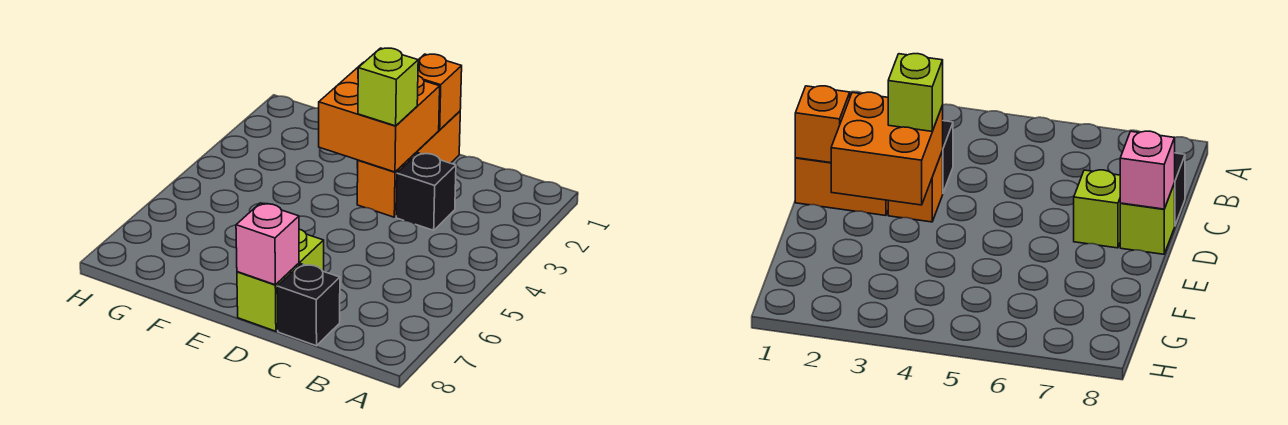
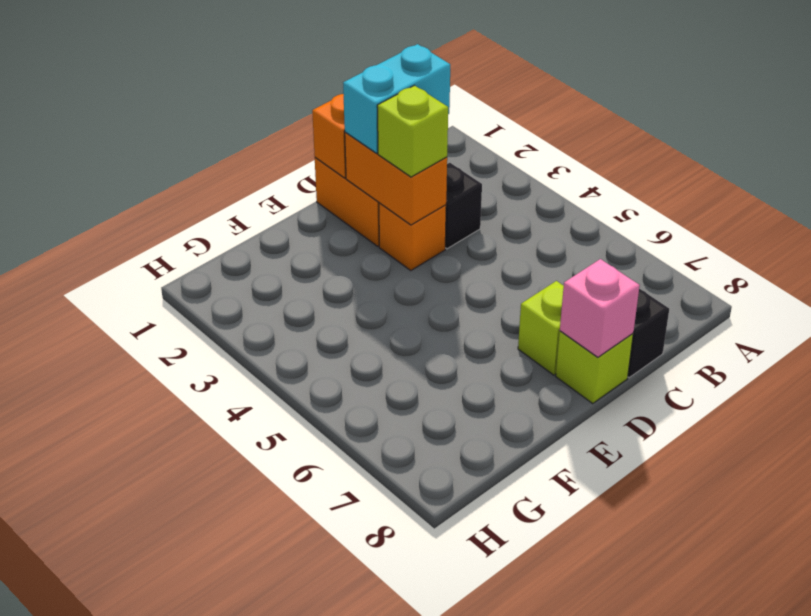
none -> cyan brick C2:D2 level 3
orange brick D2:E3 level 2 -> orange brick D2:D3 level 2

